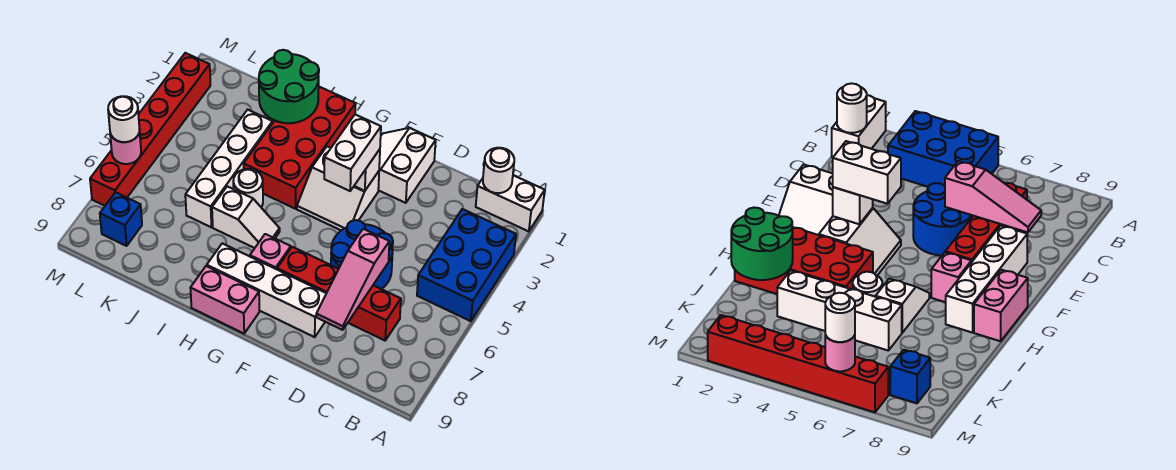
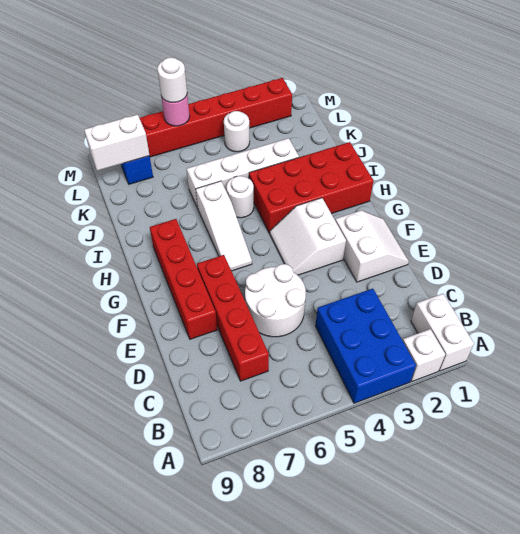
blue brick A3:B5 level 1 -> blue brick A3:C4 level 1
white round brick B1 level 2 -> white round brick L4 level 1
blue round brick D5:E6 level 1 -> white round brick D5:E6 level 1
pink slope D6:D8 level 2 top 6 -> none
white slope E1:F2 level 1 top E -> white slope E1:F2 level 1 top 2
white brick E8:H8 level 1 -> red brick E8:H8 level 1
white brick F3 level 2 -> white brick A2 level 1
white brick F3:F4 level 3 -> white brick L8:L9 level 2
pink brick G7 level 1 -> none
pink brick G9:H9 level 1 -> none
white slope H6:I6 level 1 top I -> white slope G6:I6 level 1 top I
green round brick I1:J2 level 2 -> none

